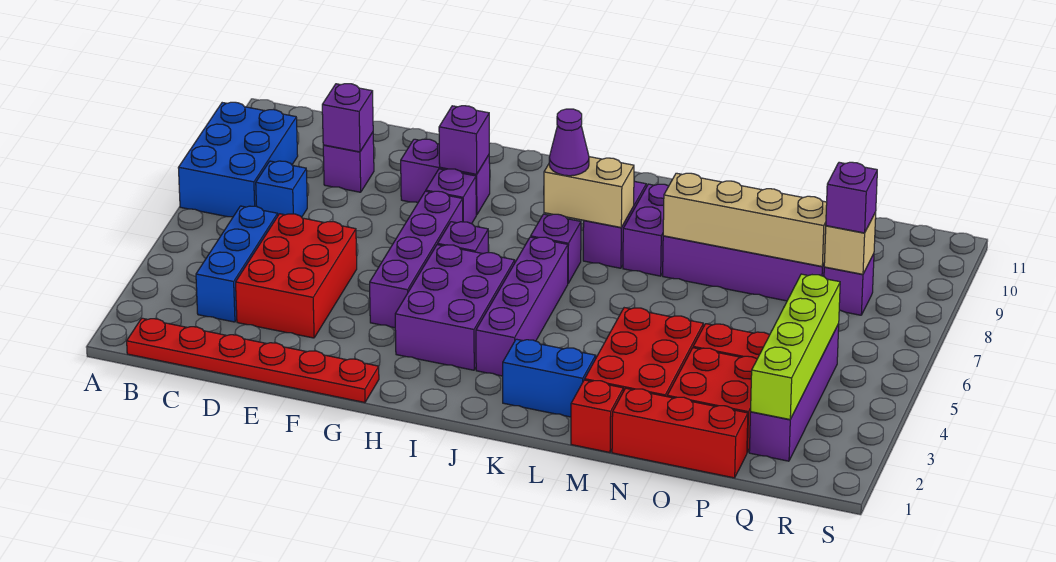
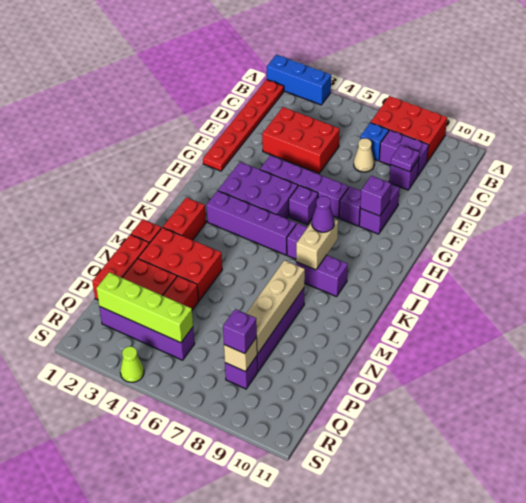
blue brick A7:B9 level 1 -> red brick A7:B9 level 1
blue brick C3:C5 level 1 -> blue brick A1:A3 level 1
none -> tan cone D7 level 1
purple brick D9 level 2 -> purple plate D9 level 2
blue brick K2:L2 level 1 -> red brick K2:L2 level 1
purple brick L8:L9 level 1 -> purple brick C8:C9 level 1
none -> lime cone S4 level 1

